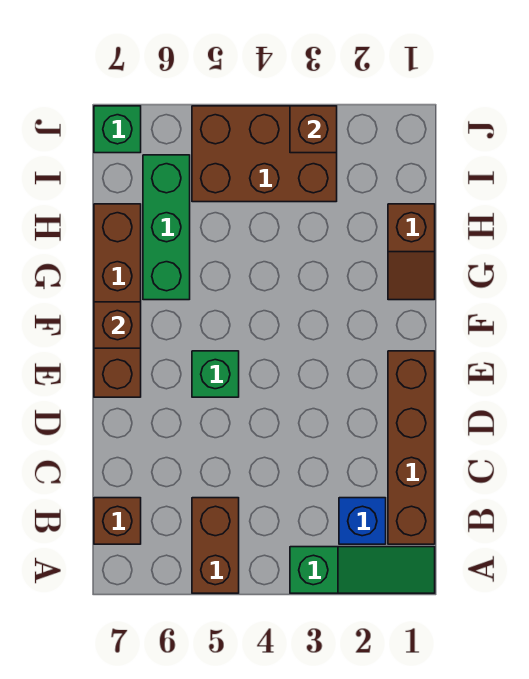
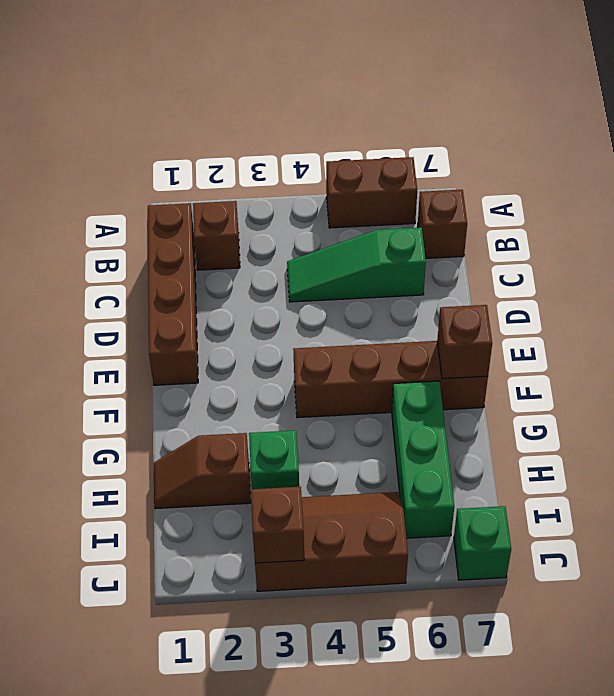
green slope A1:A3 level 1 top 3 -> green slope C4:C6 level 1 top 6
brown brick A5:B5 level 1 -> brown brick A5:A6 level 1
blue brick B2 level 1 -> brown brick B2 level 1
green brick E5 level 1 -> green brick H3 level 1
brown brick E7:H7 level 1 -> brown brick F4:F7 level 1
brown slope G1:H1 level 1 top H -> brown slope H1:H2 level 1 top 2
brown brick I3:J5 level 1 -> brown slope I3:J5 level 1 top J

